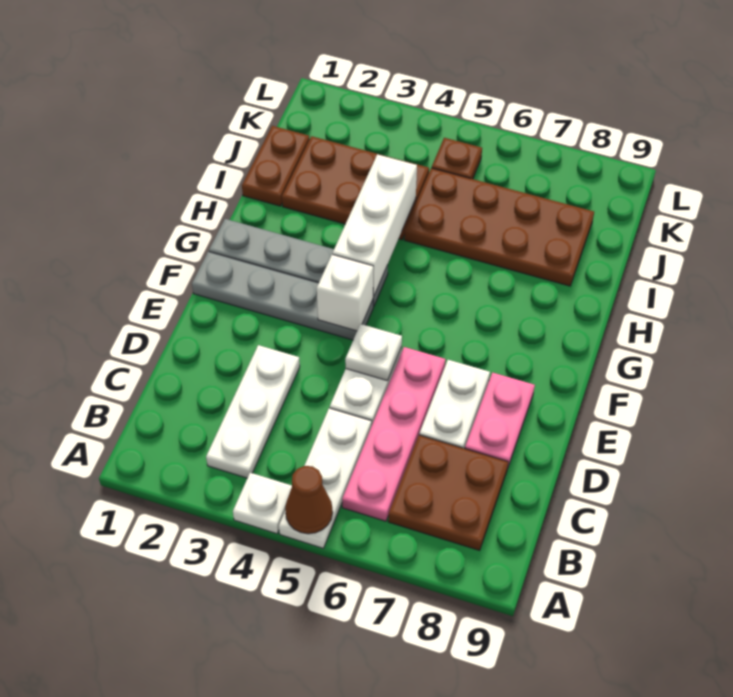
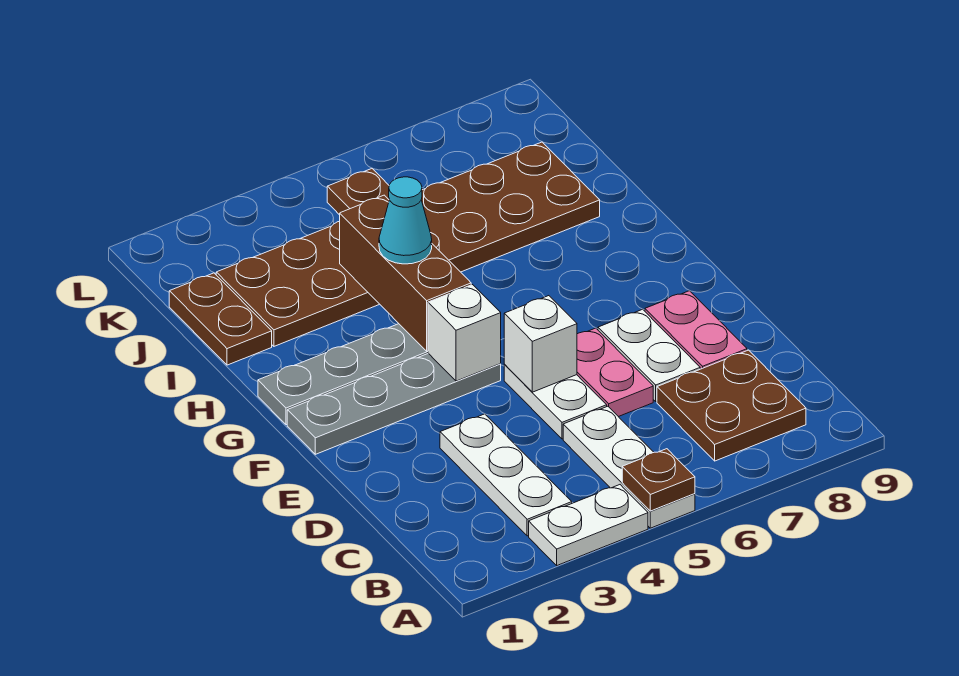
white plate A4 level 1 -> white plate A3:A4 level 1
brown cone A5 level 2 -> brown plate A5 level 2
pink plate B6:E6 level 1 -> pink plate D6:E6 level 1
white plate E5 level 2 -> white brick E5 level 2
white brick G4:I4 level 2 -> brown brick G4:I4 level 2
none -> cyan cone H4 level 3

